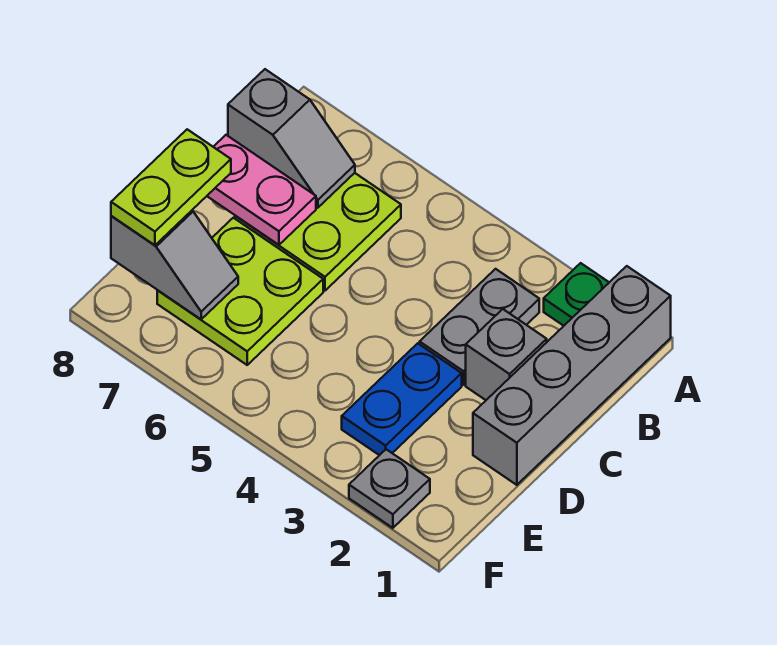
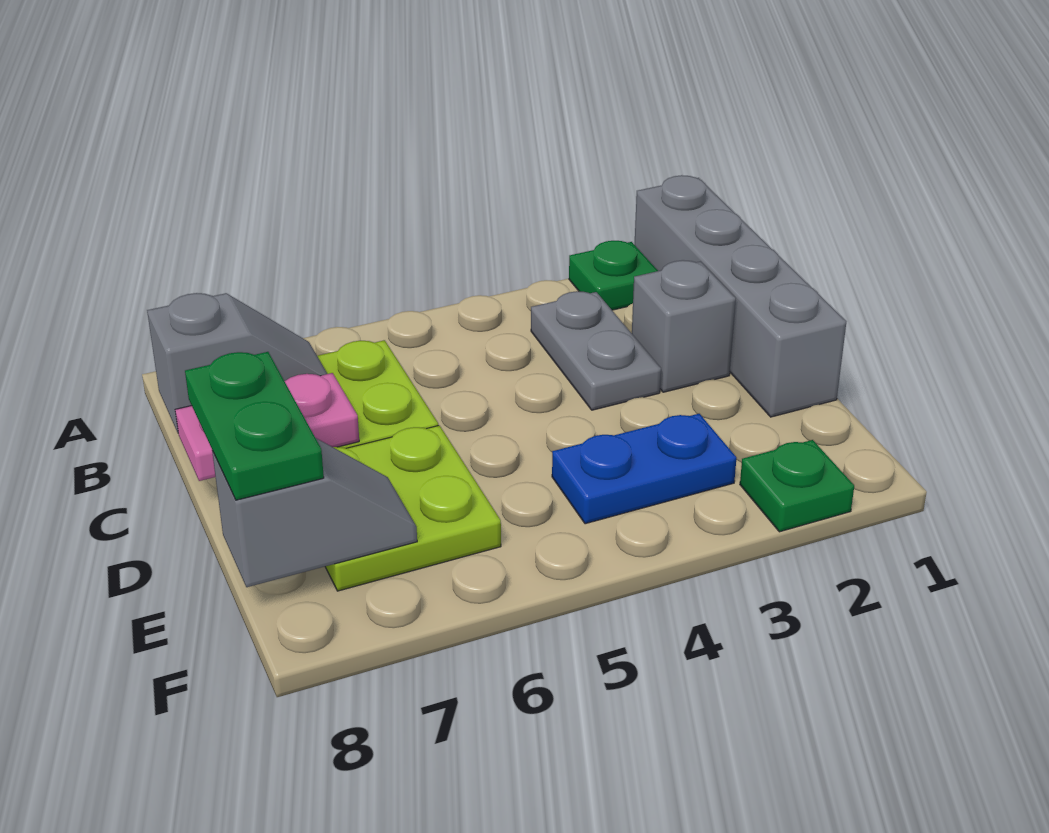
blue plate D3:E3 level 1 -> blue plate E3:E4 level 1
lime plate D8:E8 level 3 -> green plate D8:E8 level 3
grey plate F2 level 1 -> green plate F2 level 1

